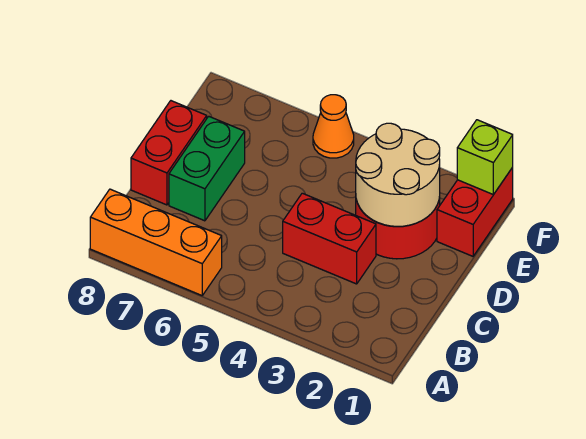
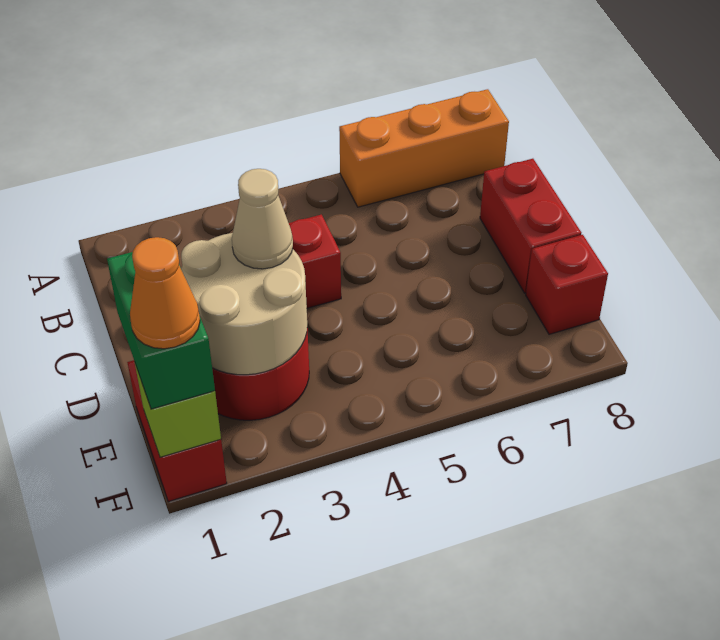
green brick C7:D7 level 1 -> green brick E1:F1 level 3
none -> tan cone D3 level 3
none -> red brick E8 level 1
orange cone F5 level 1 -> orange cone F1 level 4

